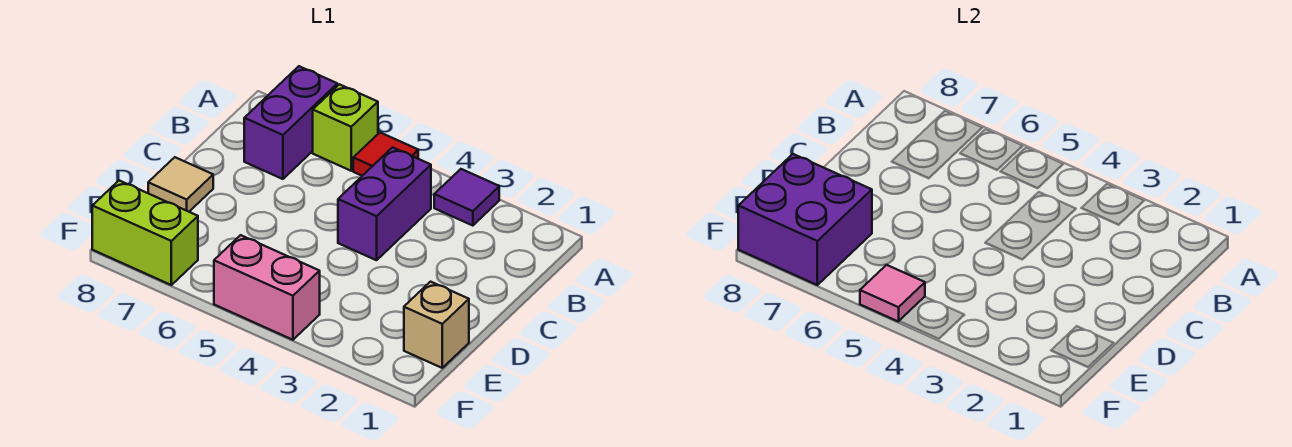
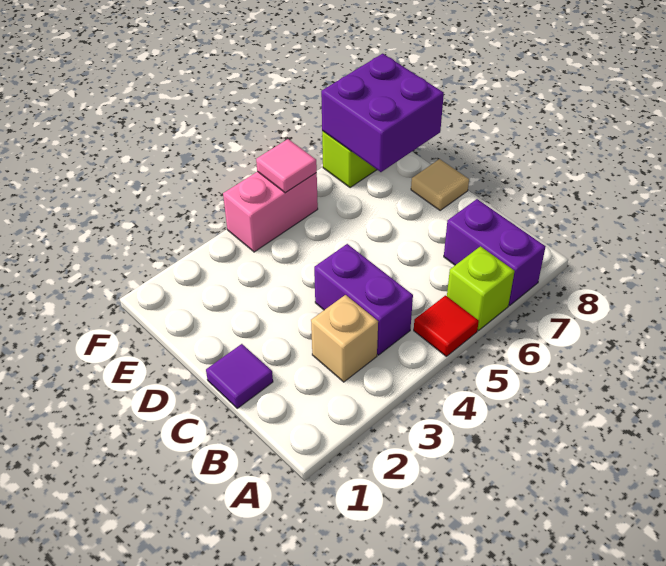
purple tile A3 level 1 -> purple tile C1 level 1
tan brick E1 level 1 -> tan brick B3 level 1

